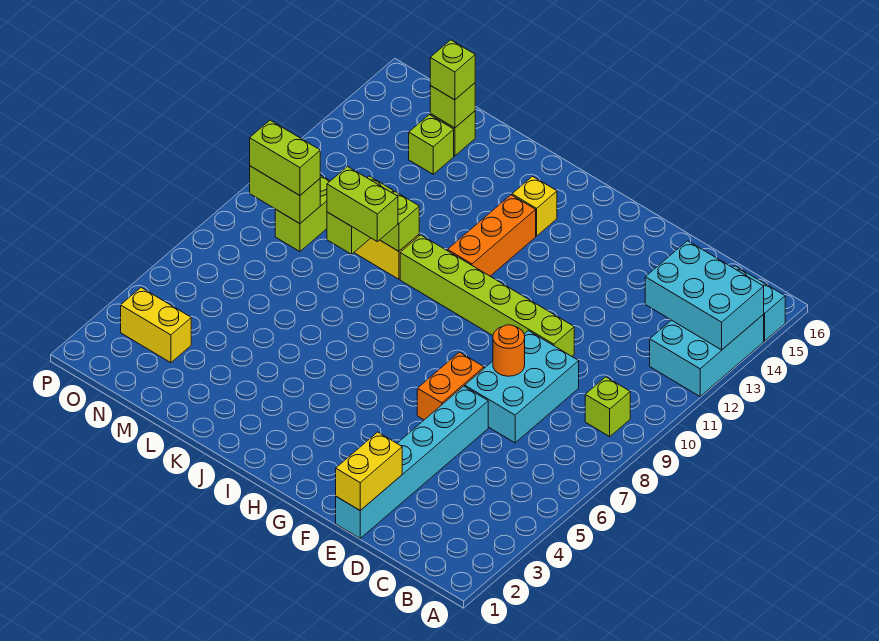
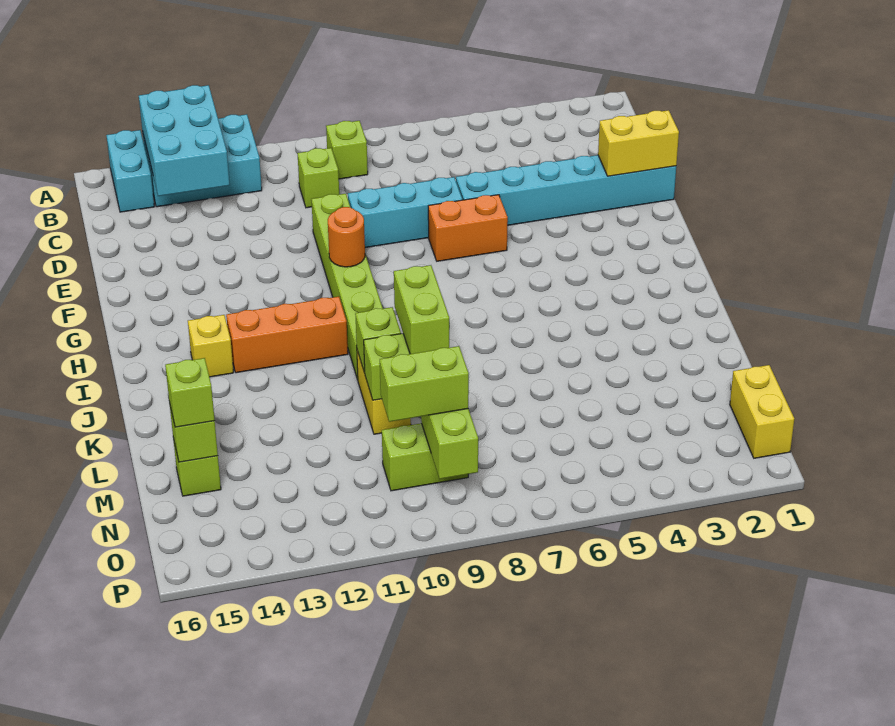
cyan brick D7:E9 level 1 -> cyan brick E7:E9 level 1
orange round brick E8 level 2 -> orange round brick G10 level 2
lime brick M14 level 1 -> lime brick C10 level 1
yellow brick N3:O3 level 1 -> yellow brick N1:O1 level 1
lime brick N9:O9 level 3 -> lime brick N9:N10 level 3

